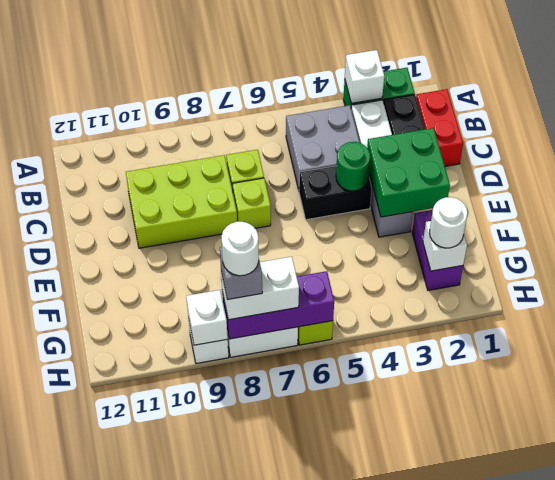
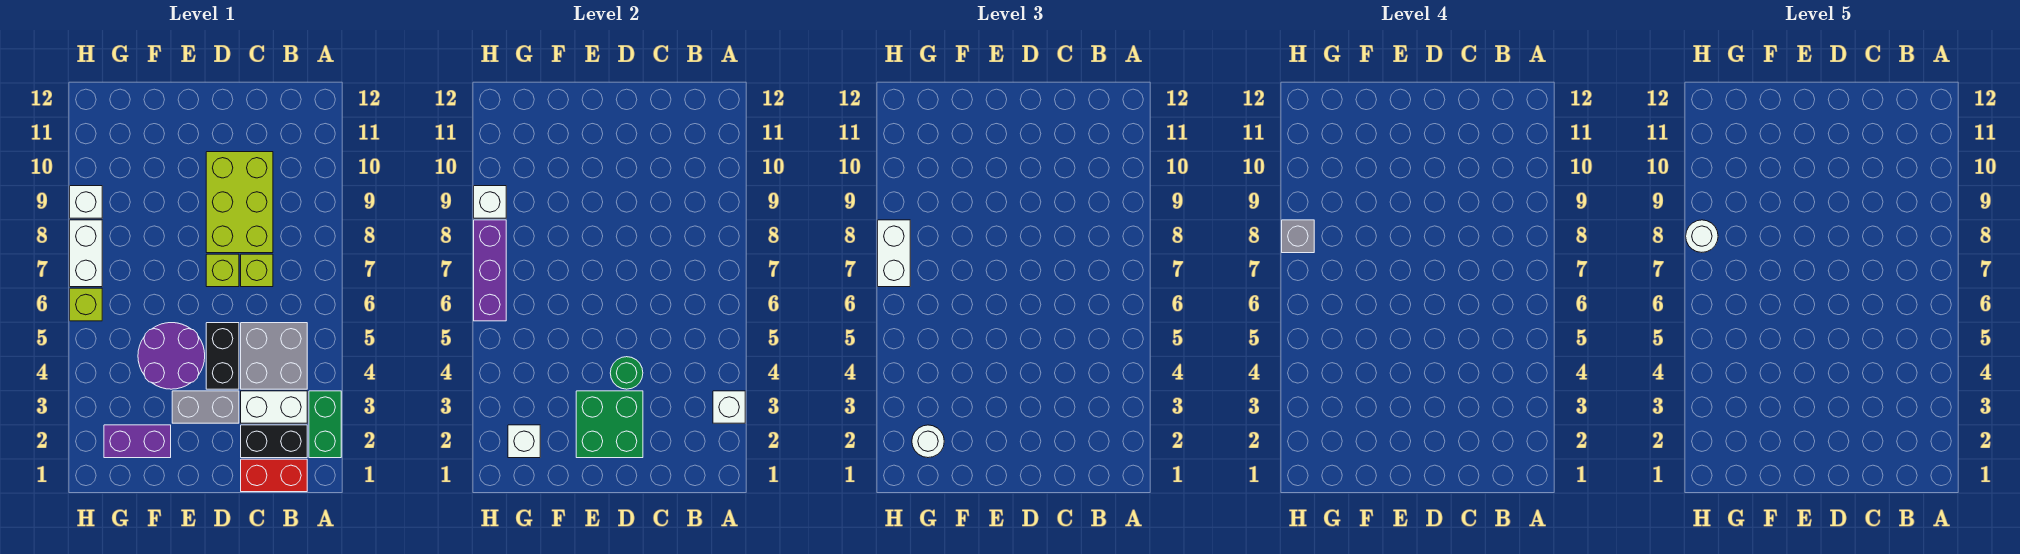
none -> purple round brick E4:F5 level 1

